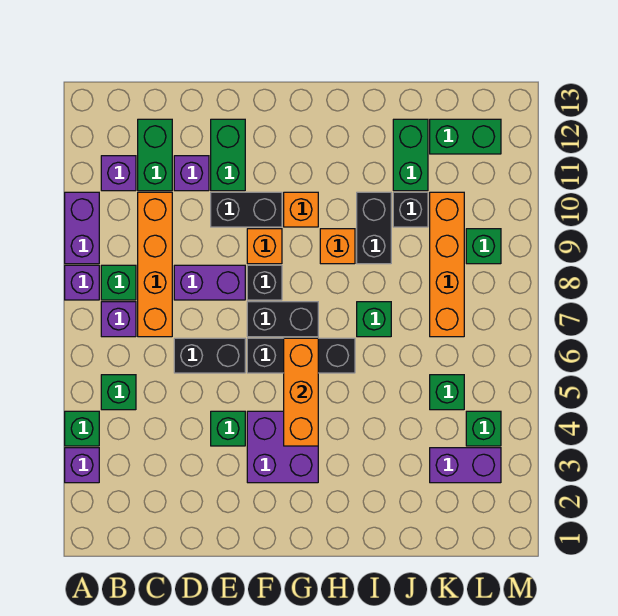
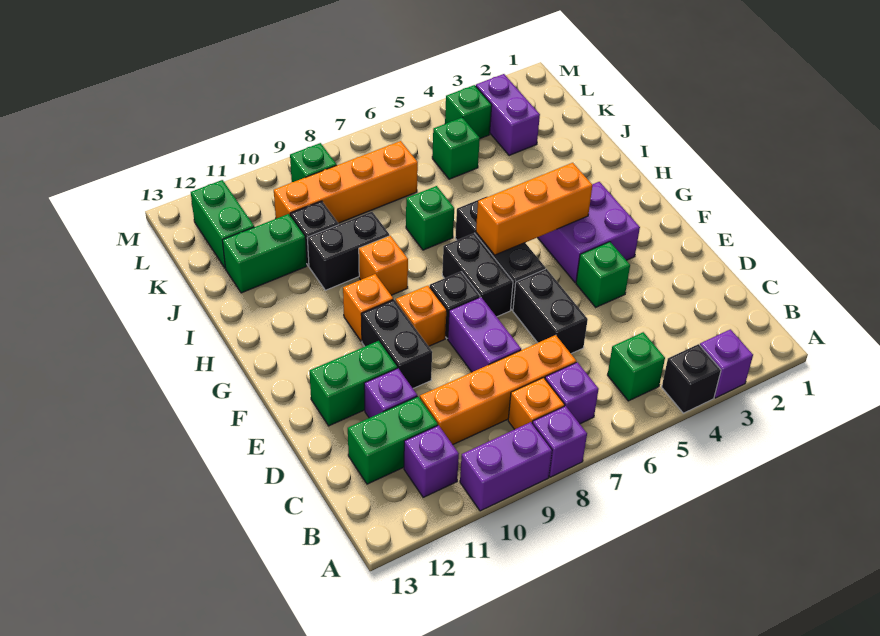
green brick A4 level 1 -> black brick A4 level 1
green brick B8 level 1 -> orange brick B8 level 1

